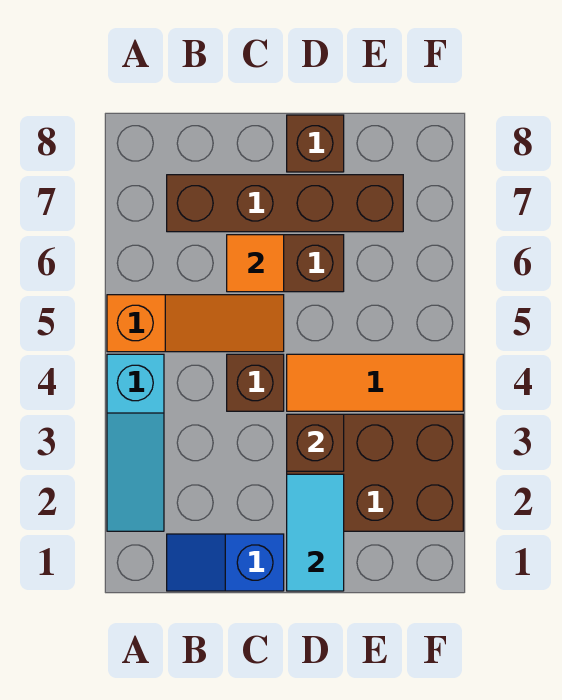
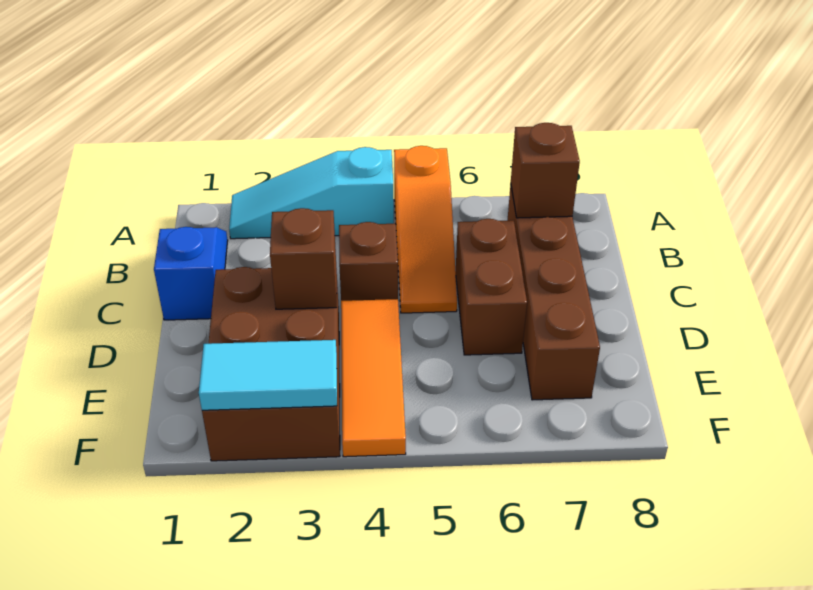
orange tile C6 level 2 -> none
cyan tile D1:D2 level 2 -> cyan tile F2:F3 level 2
brown brick D8 level 1 -> brown brick B7 level 2

